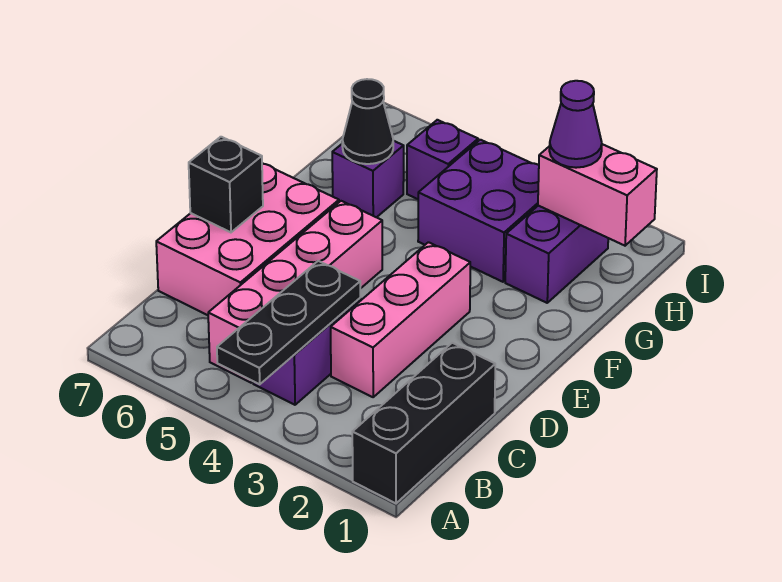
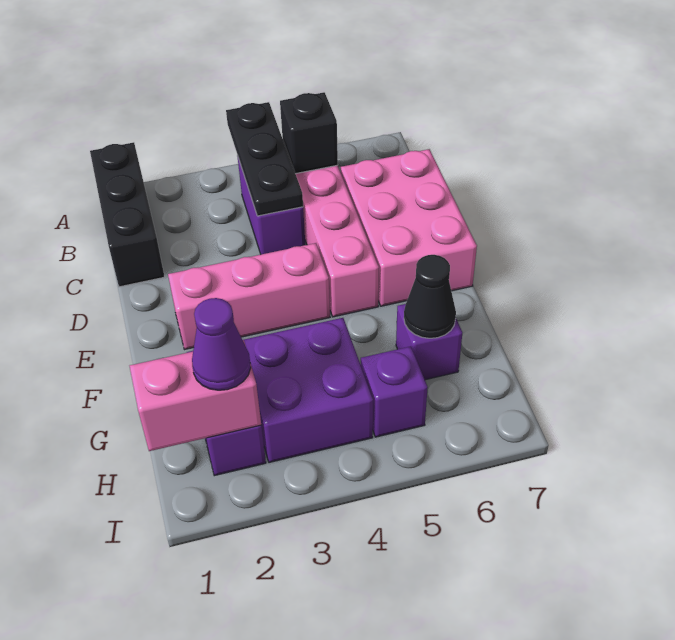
pink brick C3:E3 level 1 -> pink brick E2:E4 level 1
black brick D7 level 2 -> black brick B5 level 2

